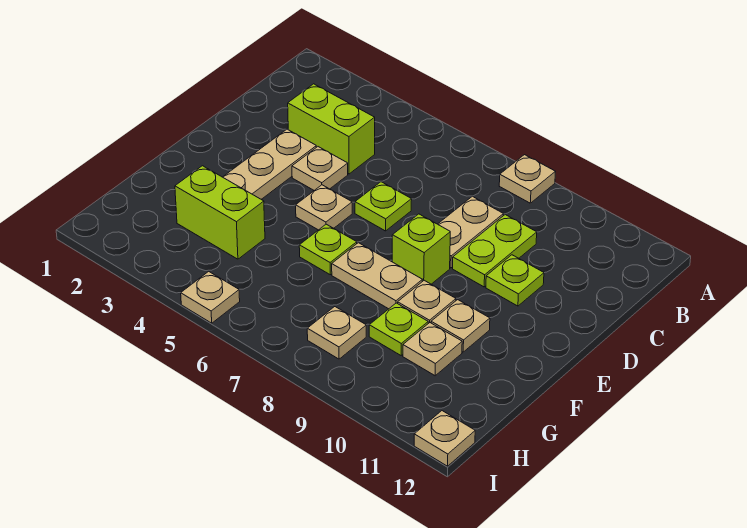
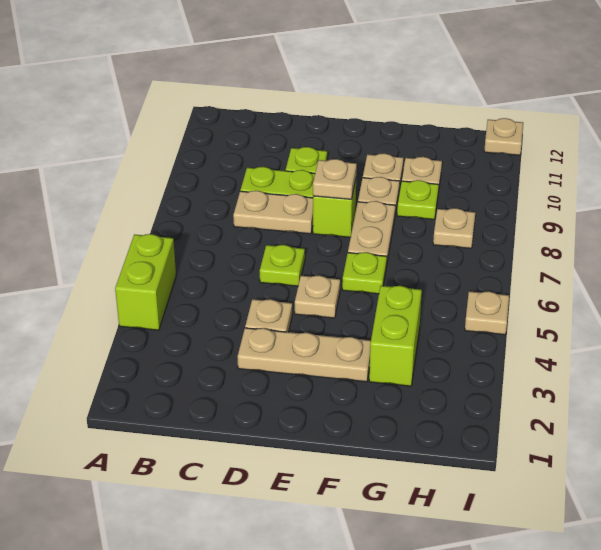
tan plate A8 level 1 -> tan plate E8 level 2
lime brick C3:C4 level 1 -> lime brick A4:A5 level 1

